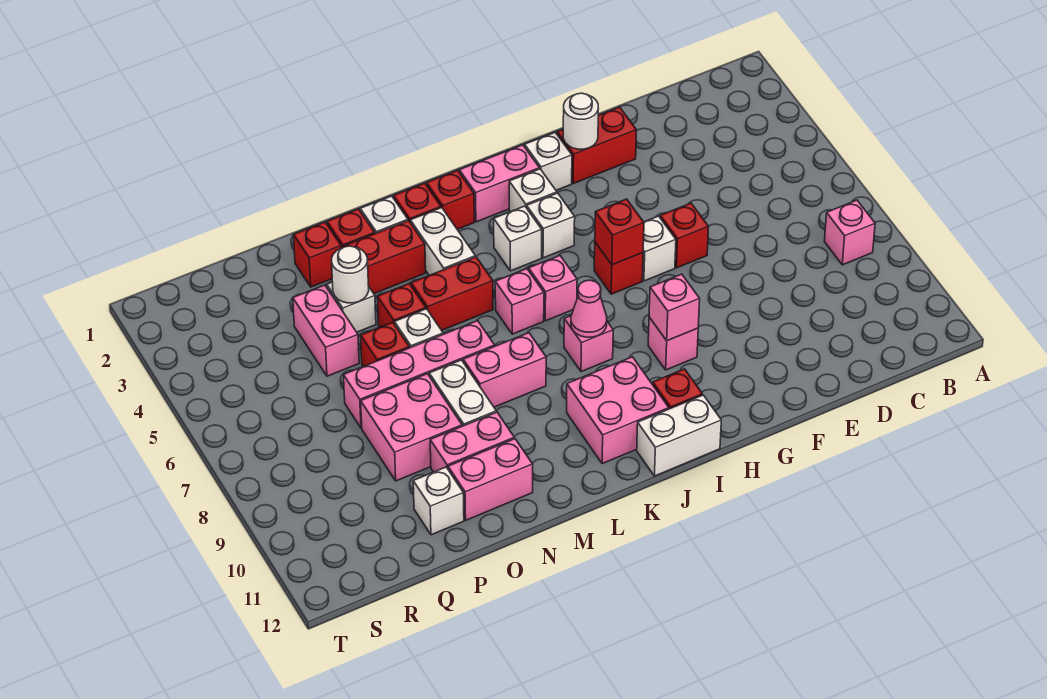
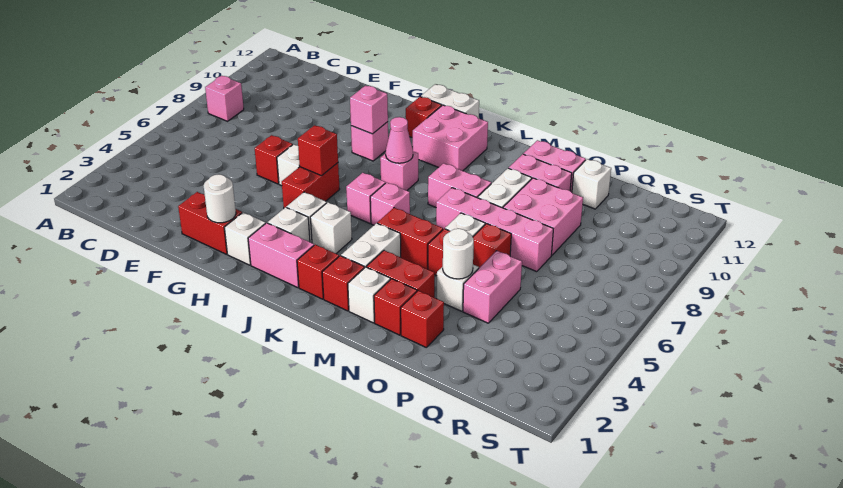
red brick H6 level 1 -> red brick H5:H6 level 1

